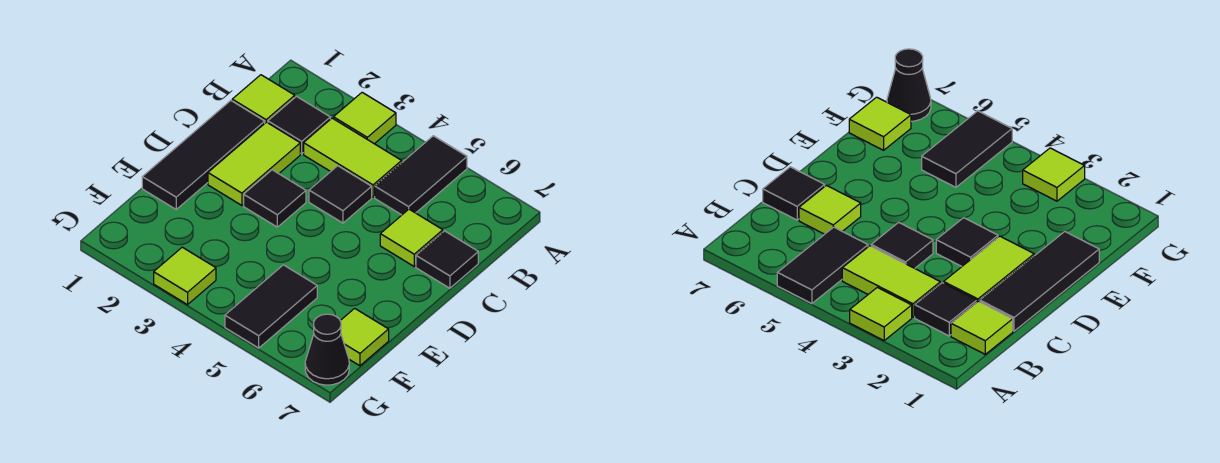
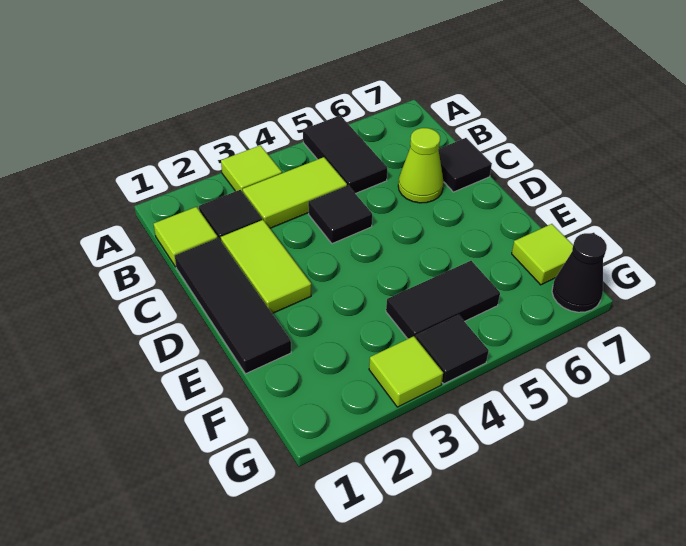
lime tile C6 level 1 -> lime cone C6 level 1
black tile D3 level 1 -> black tile G4 level 1
black tile F5:G5 level 1 -> black tile F4:F5 level 1

